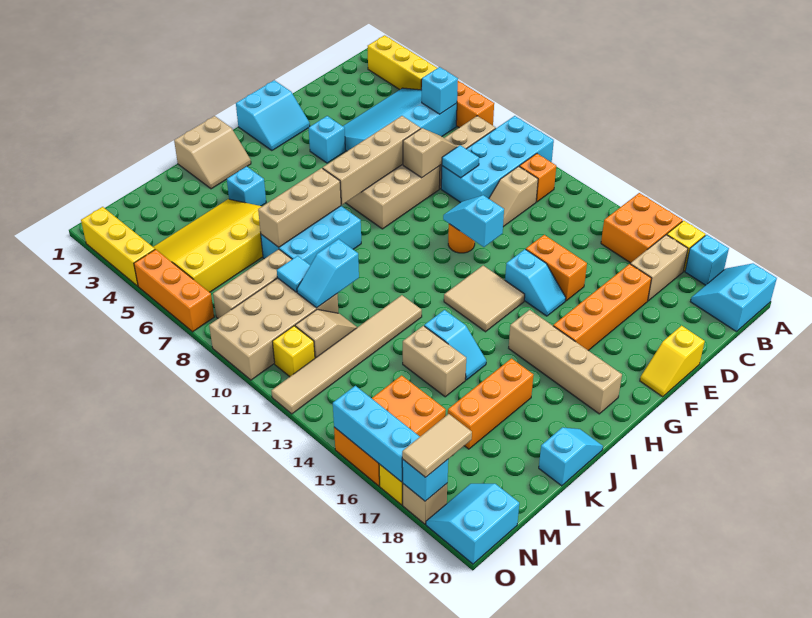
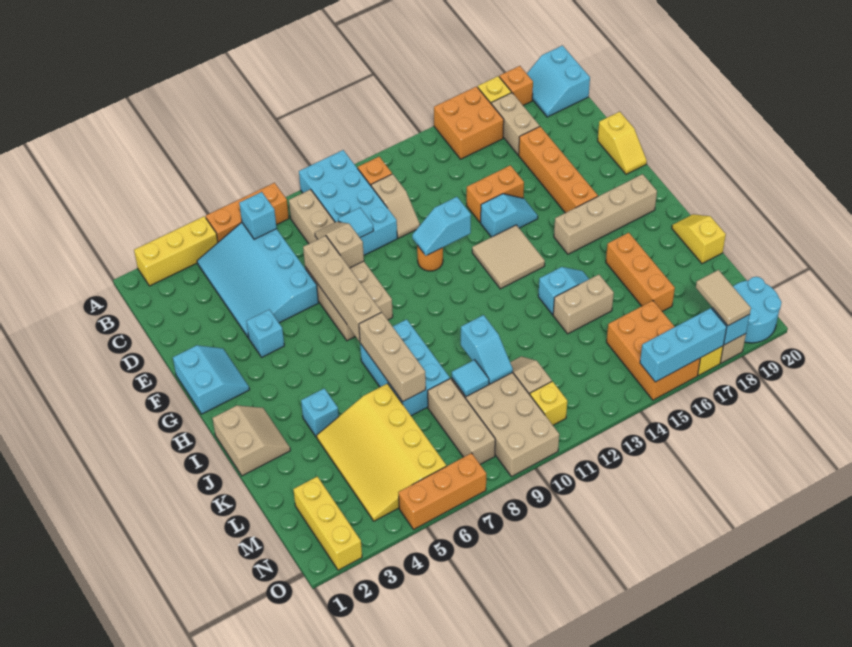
cyan brick A18 level 1 -> orange brick A18 level 1
tan tile J12:O12 level 1 -> none
cyan slope J20:K20 level 1 top K -> yellow slope J20:K20 level 1 top K
cyan slope N19:O20 level 1 top 20 -> cyan round brick N19:O20 level 1
yellow brick O2:O4 level 1 -> yellow brick M2:O2 level 1

